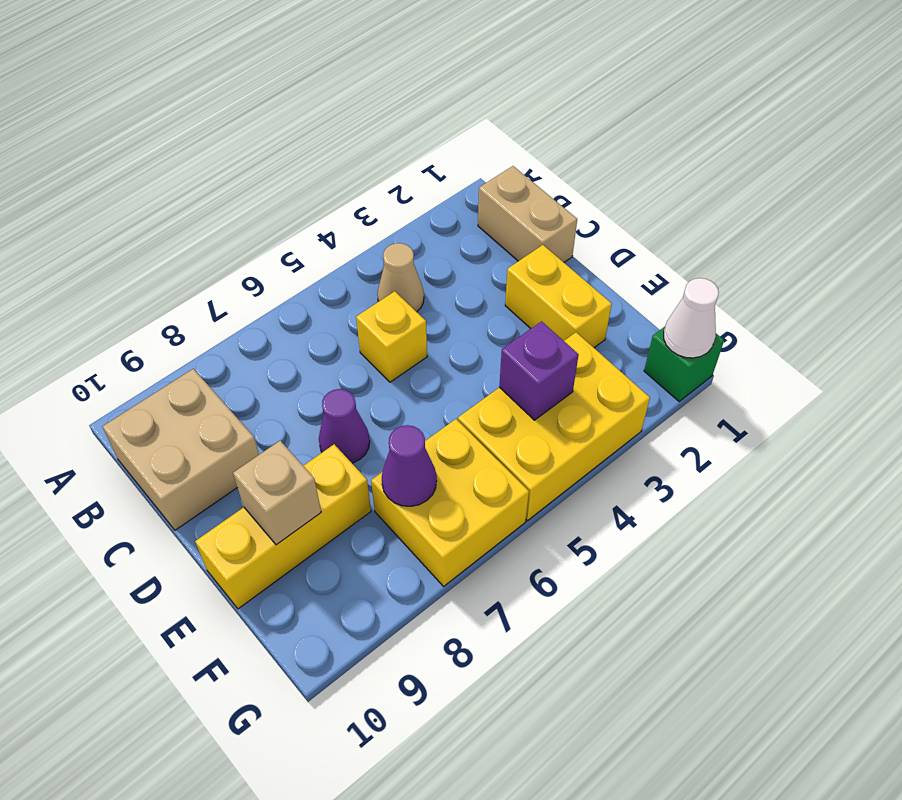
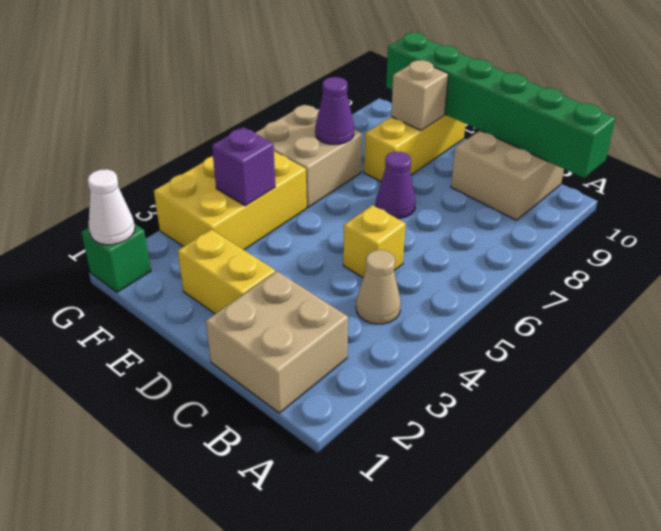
none -> green brick A10:F10 level 2
tan brick B1:C1 level 1 -> tan brick B1:C2 level 1
yellow brick F6:G7 level 1 -> tan brick F6:G7 level 1

